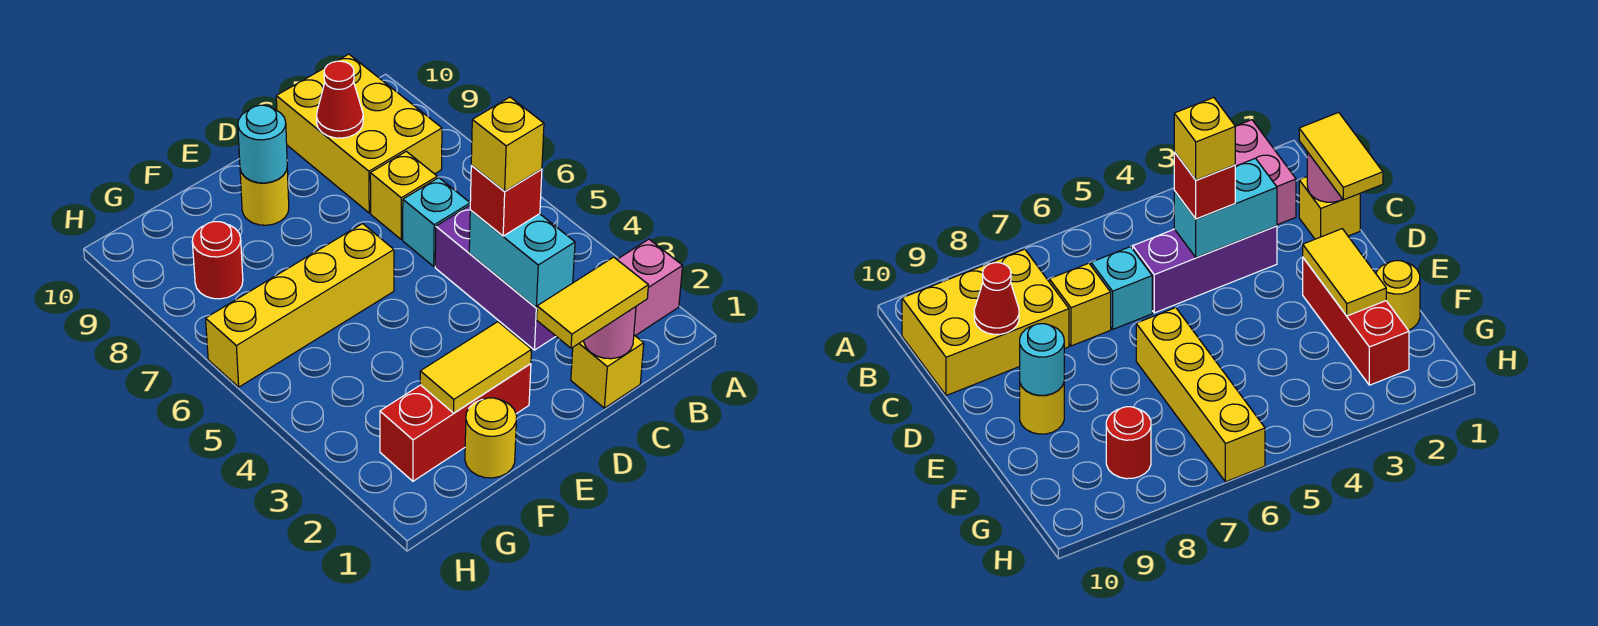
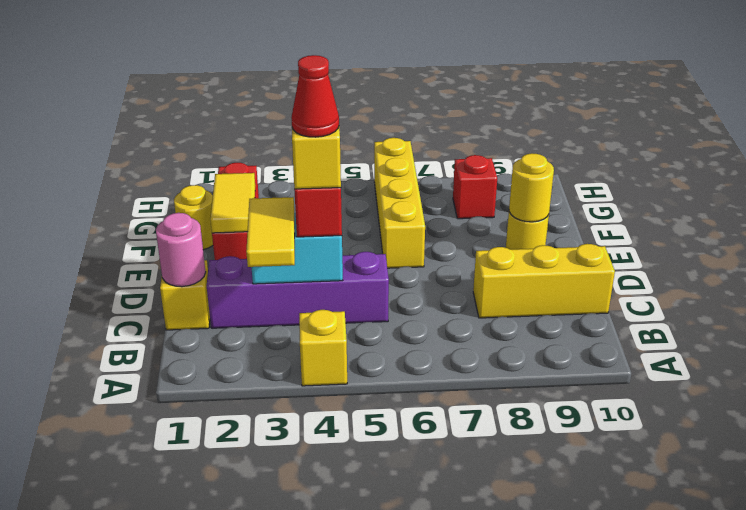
pink brick A2:B2 level 1 -> none
yellow brick B8:C10 level 1 -> yellow brick C8:C10 level 1
yellow tile C1:D1 level 3 -> yellow tile B3:C3 level 3
purple brick C3:C5 level 1 -> purple brick C2:C5 level 1
cyan brick C6 level 1 -> none
yellow brick C7 level 1 -> yellow brick A4 level 1
red cone C9 level 2 -> red cone C4 level 5
cyan round brick E9 level 2 -> yellow round brick E9 level 2
red round brick G8 level 1 -> red brick G8 level 1

